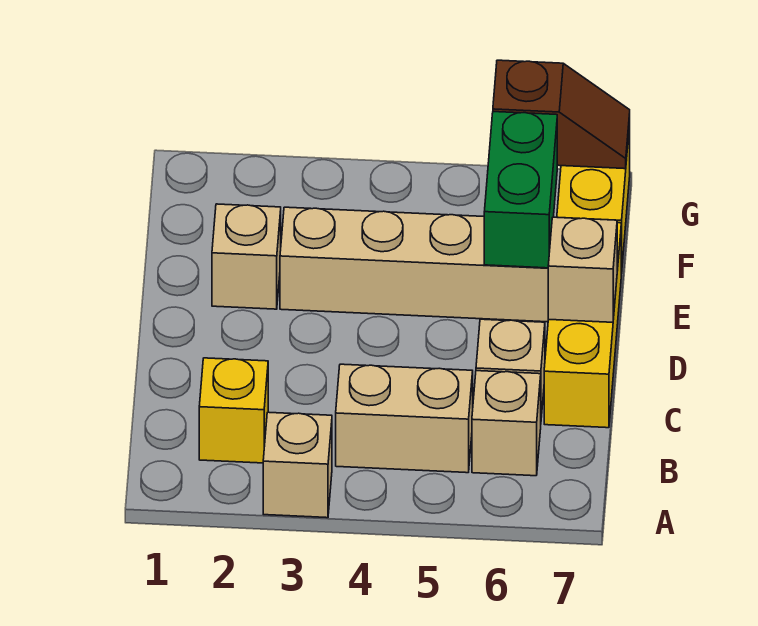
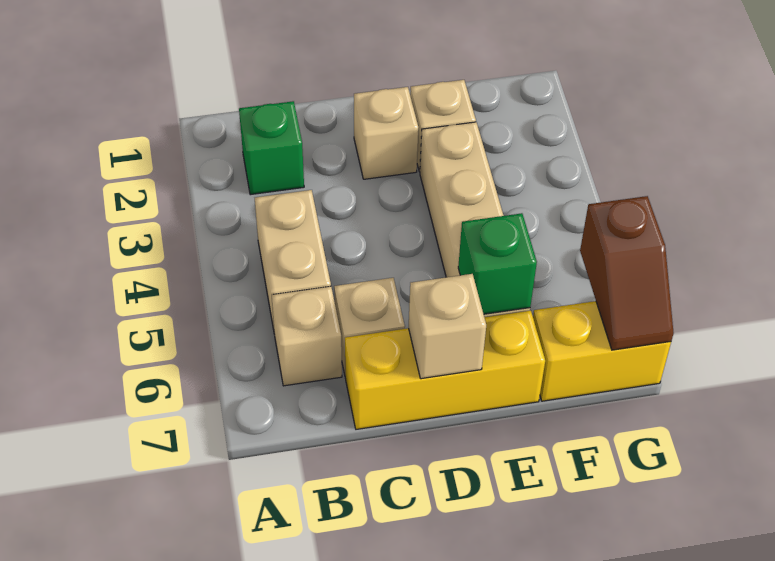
tan brick A3 level 1 -> tan brick D2 level 1
yellow brick B2 level 1 -> green brick B2 level 1
green brick E6:F6 level 2 -> green brick E6 level 2

